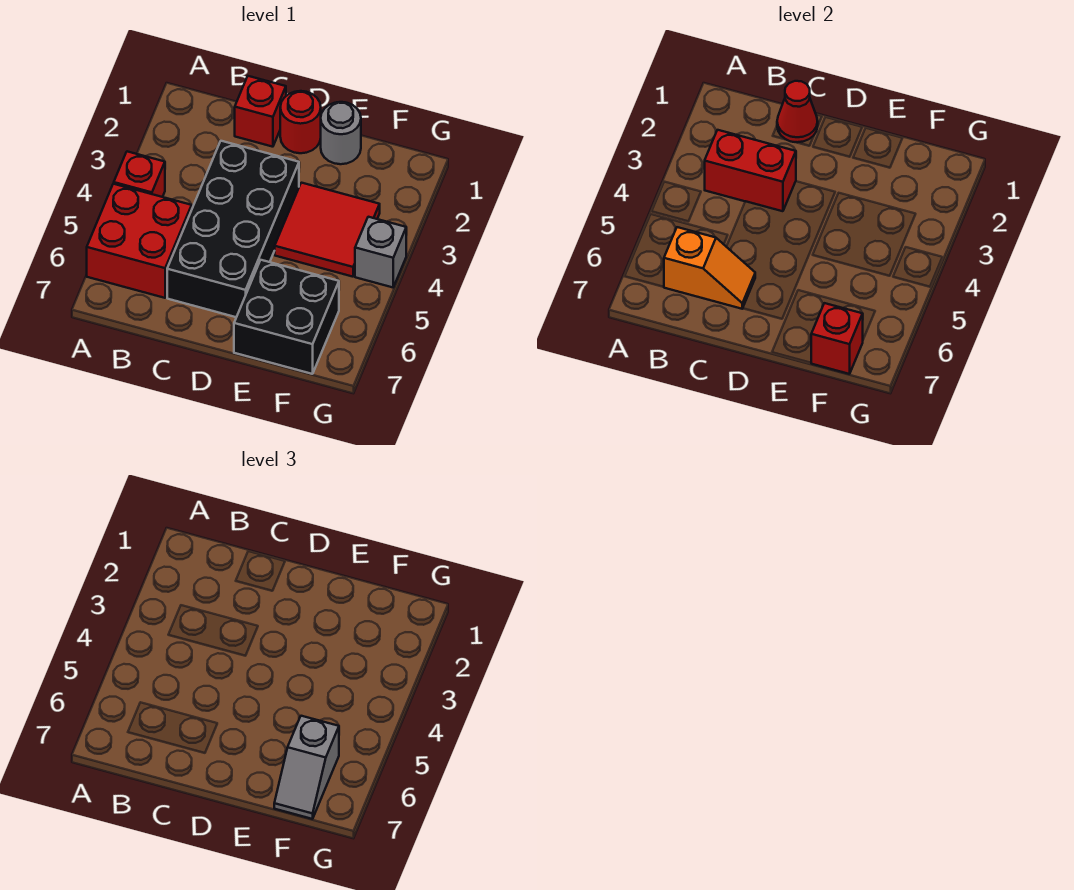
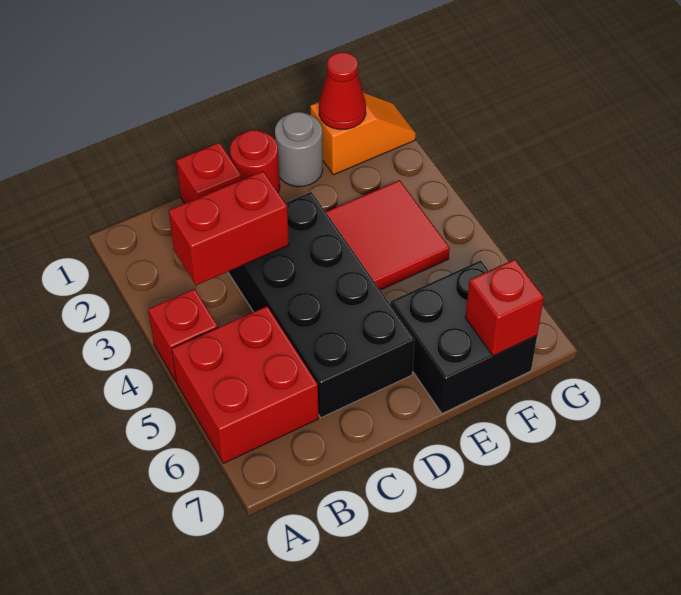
orange slope B6:C6 level 2 top B -> orange slope F1:G1 level 1 top F
red cone C1 level 2 -> red cone F1 level 2
grey slope F6:F7 level 3 top 6 -> none
grey brick G4 level 1 -> none

